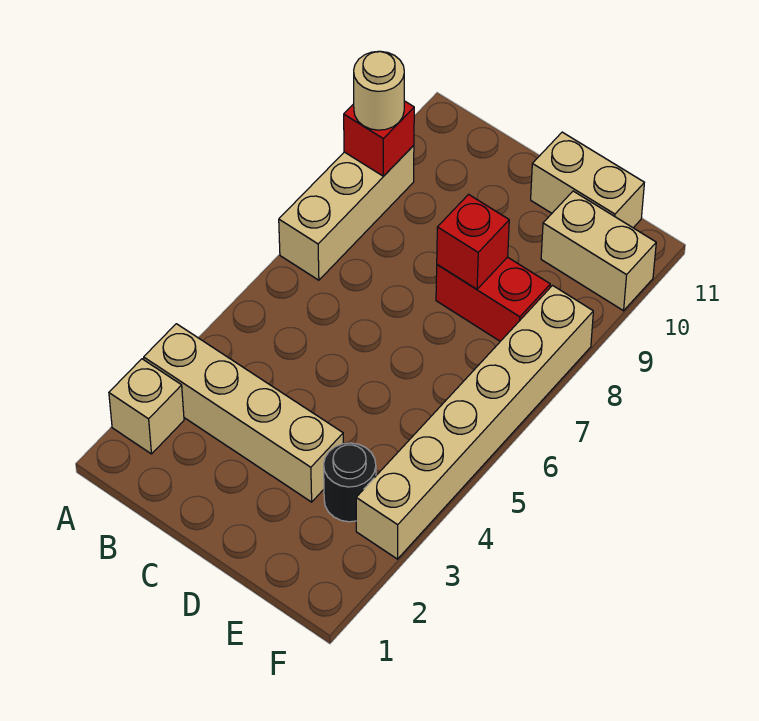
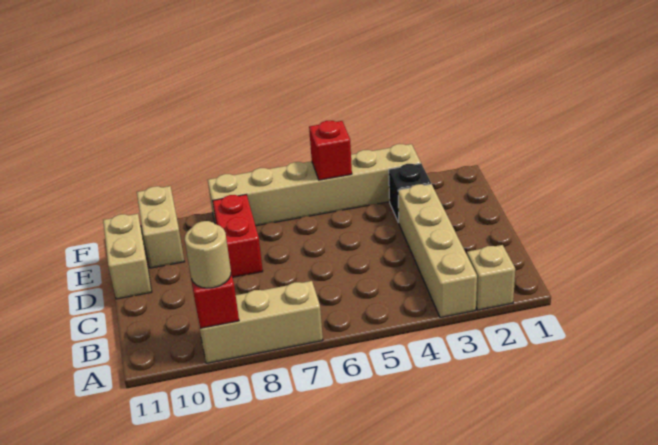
red brick D8 level 2 -> red brick F5 level 2
black round brick E3 level 1 -> black brick E3 level 1

